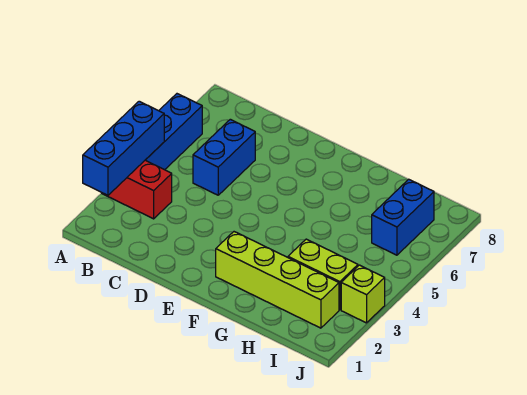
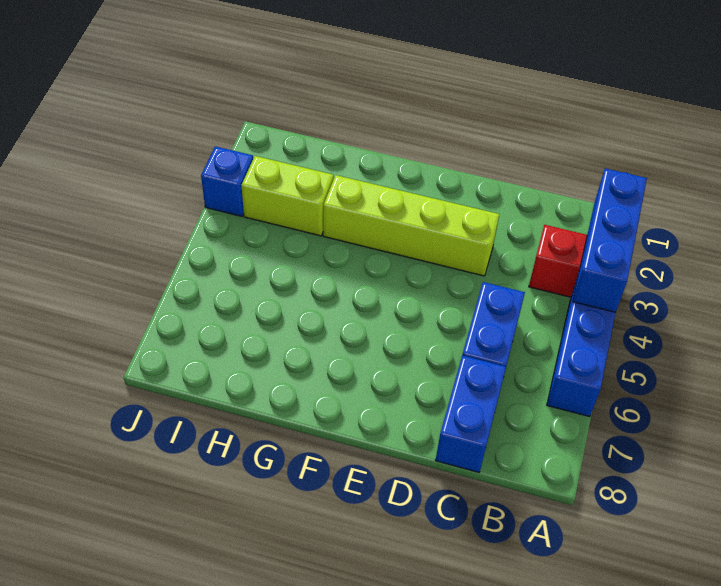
lime brick F2:I2 level 1 -> lime brick D3:G3 level 1
blue brick I6:I7 level 1 -> blue brick C7:C8 level 1
lime brick J3 level 1 -> blue brick J3 level 1

